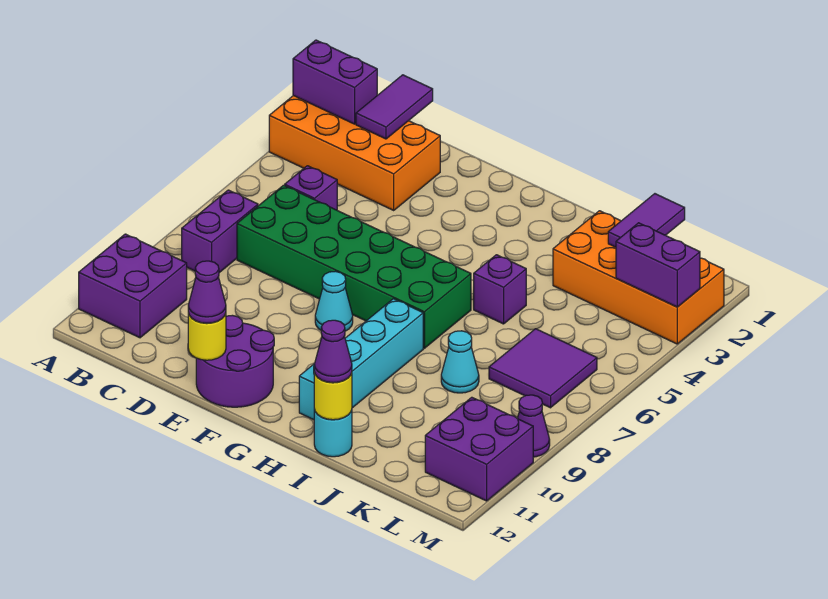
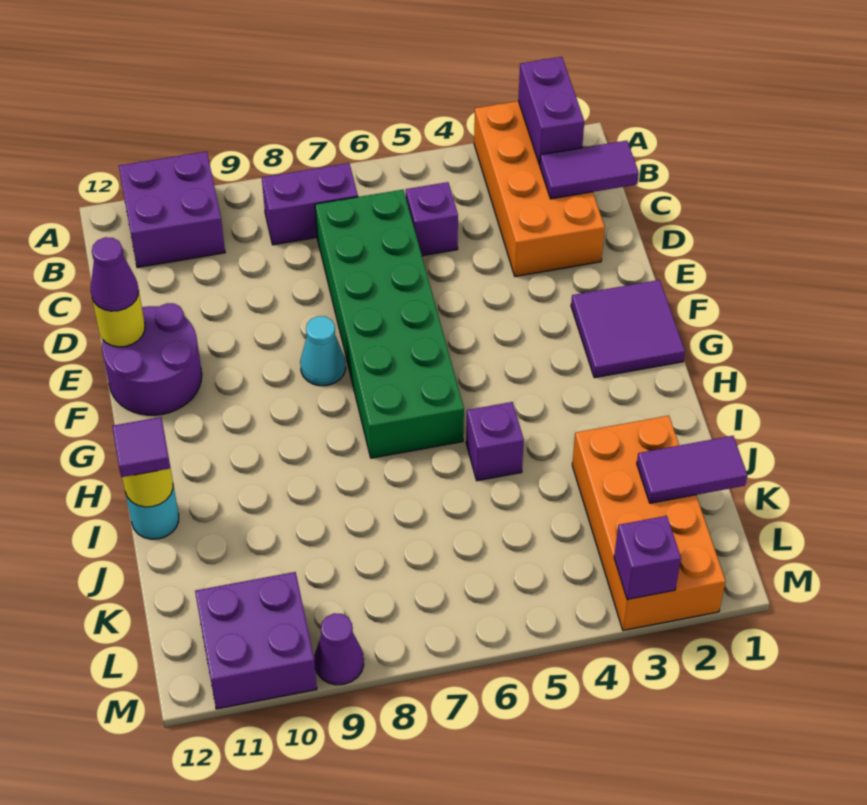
cyan brick H8:H11 level 1 -> none
purple cone I12 level 3 -> purple tile I12 level 3
cyan cone J8 level 1 -> none
purple tile K6:L7 level 1 -> purple tile F1:G2 level 1
purple brick L3:M3 level 2 -> purple brick M3 level 2

